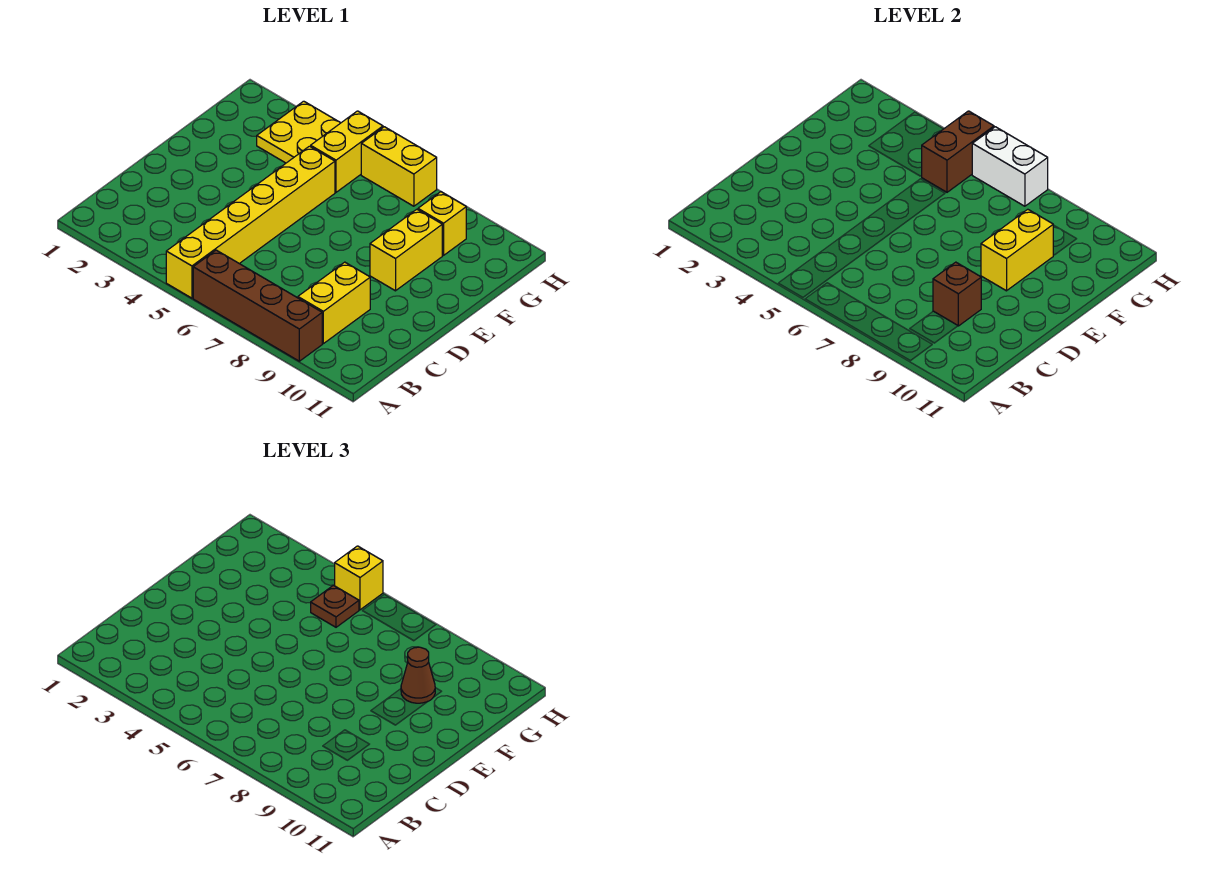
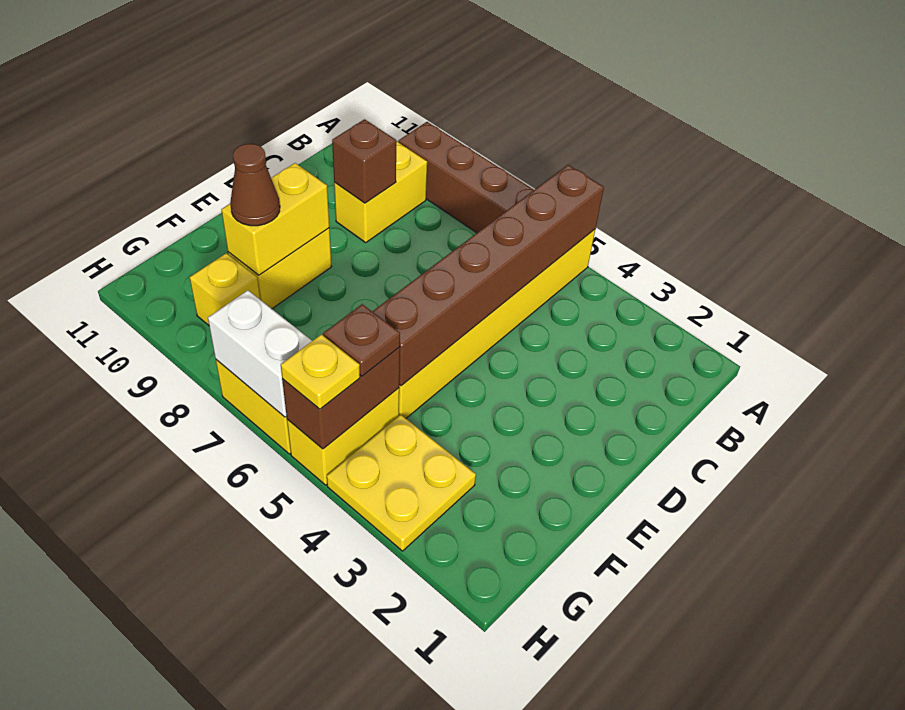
none -> brown brick A5:F5 level 2
yellow brick H5 level 3 -> yellow plate H5 level 3

